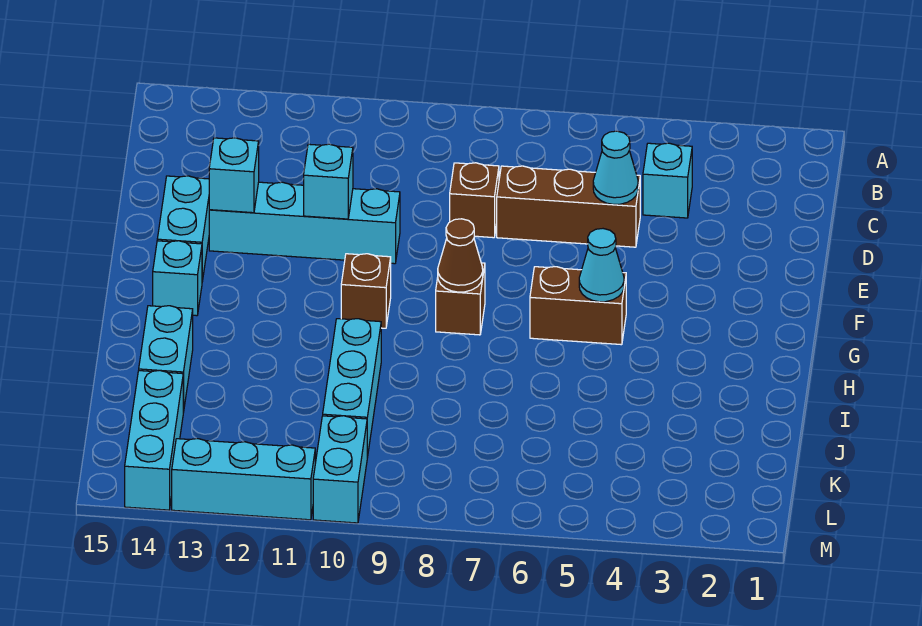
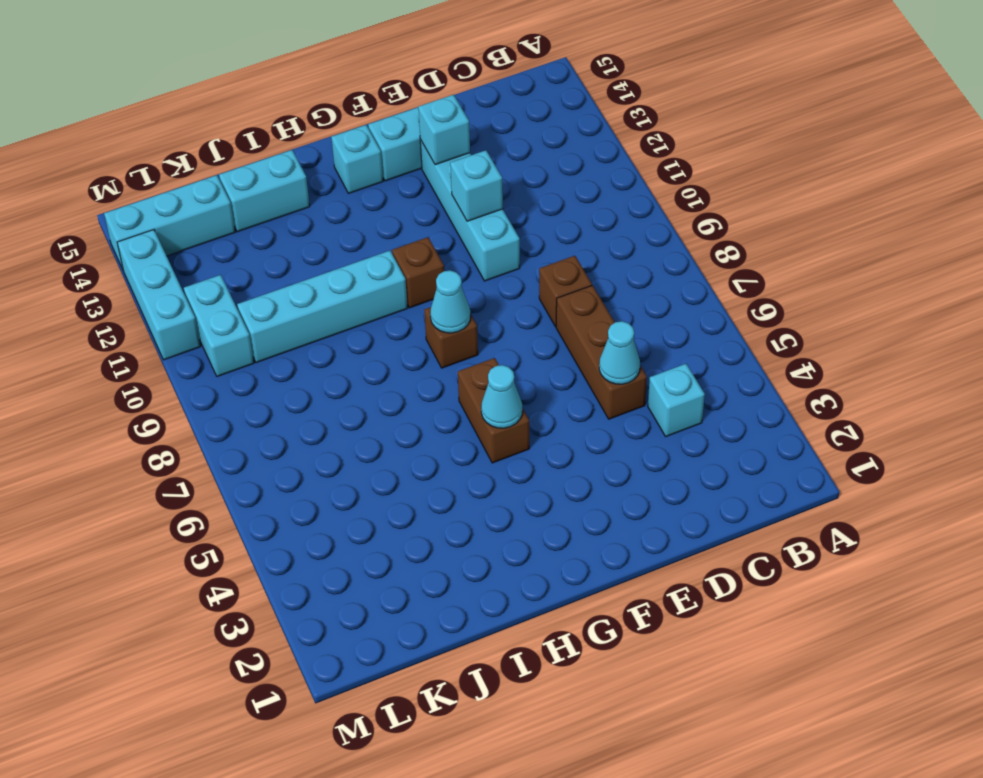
brown cone G8 level 2 -> cyan cone G8 level 2
cyan brick I10:K10 level 1 -> cyan brick H10:K10 level 1
cyan brick L10:M10 level 1 -> cyan brick L10:L11 level 1

